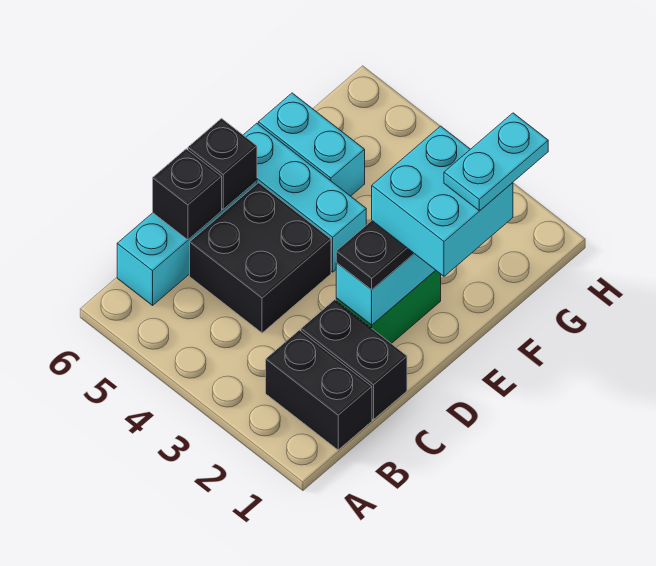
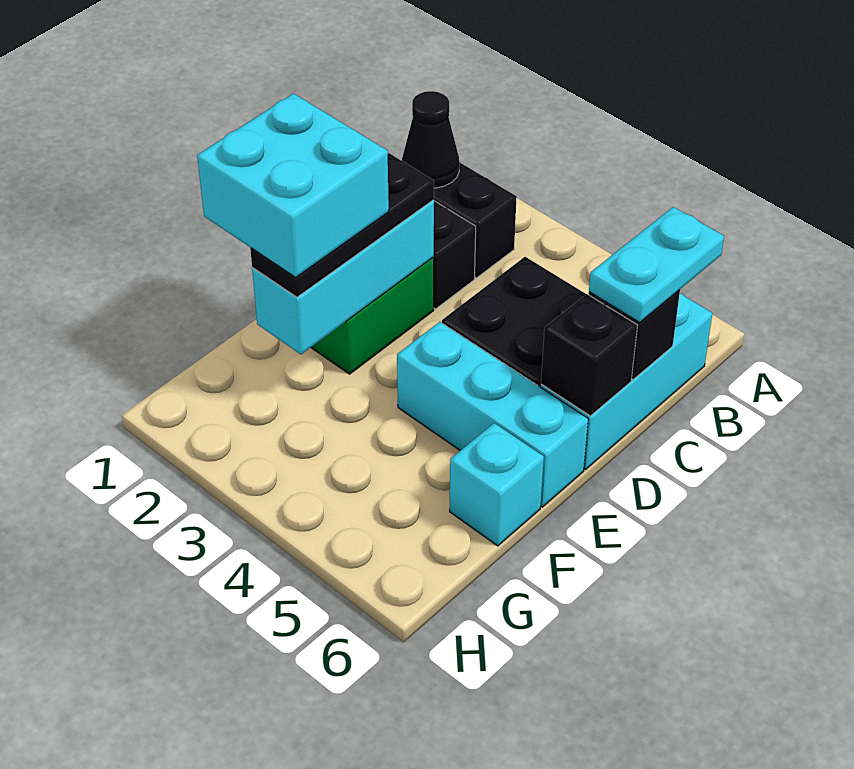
none -> black cone B1 level 2
cyan plate F1:G1 level 5 -> cyan plate B6:C6 level 3
cyan brick F5:F6 level 1 -> cyan brick F6 level 1

